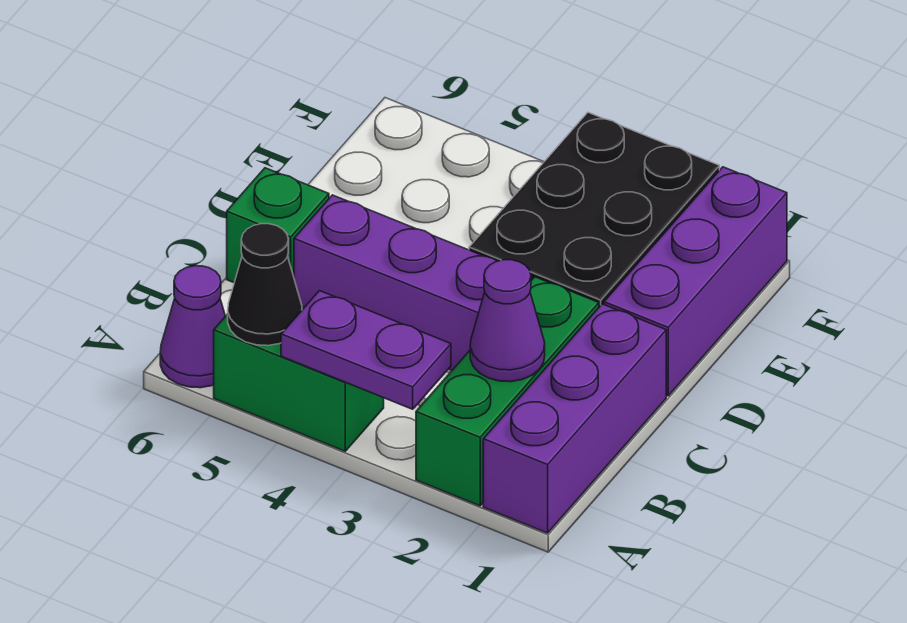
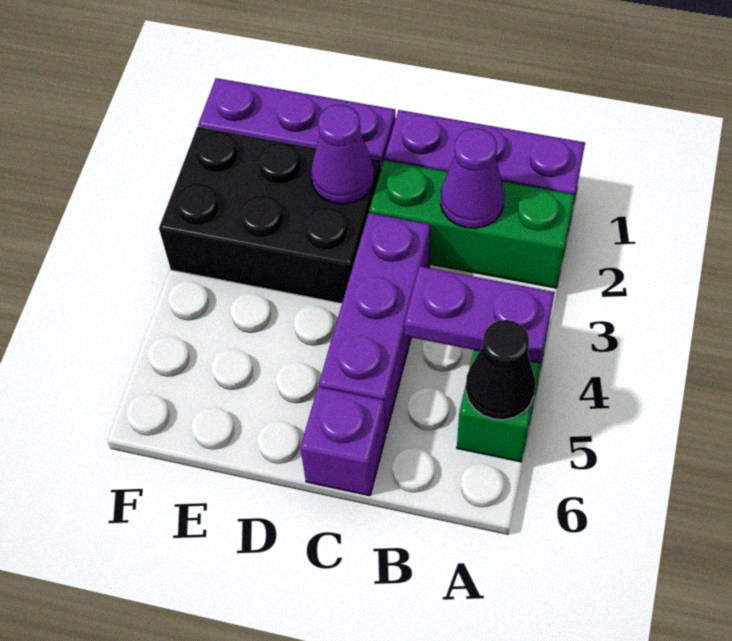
purple plate A3:A4 level 2 -> purple plate A4:B4 level 2
purple cone A6 level 1 -> purple cone D2 level 2
green brick C6 level 1 -> purple brick C6 level 1

